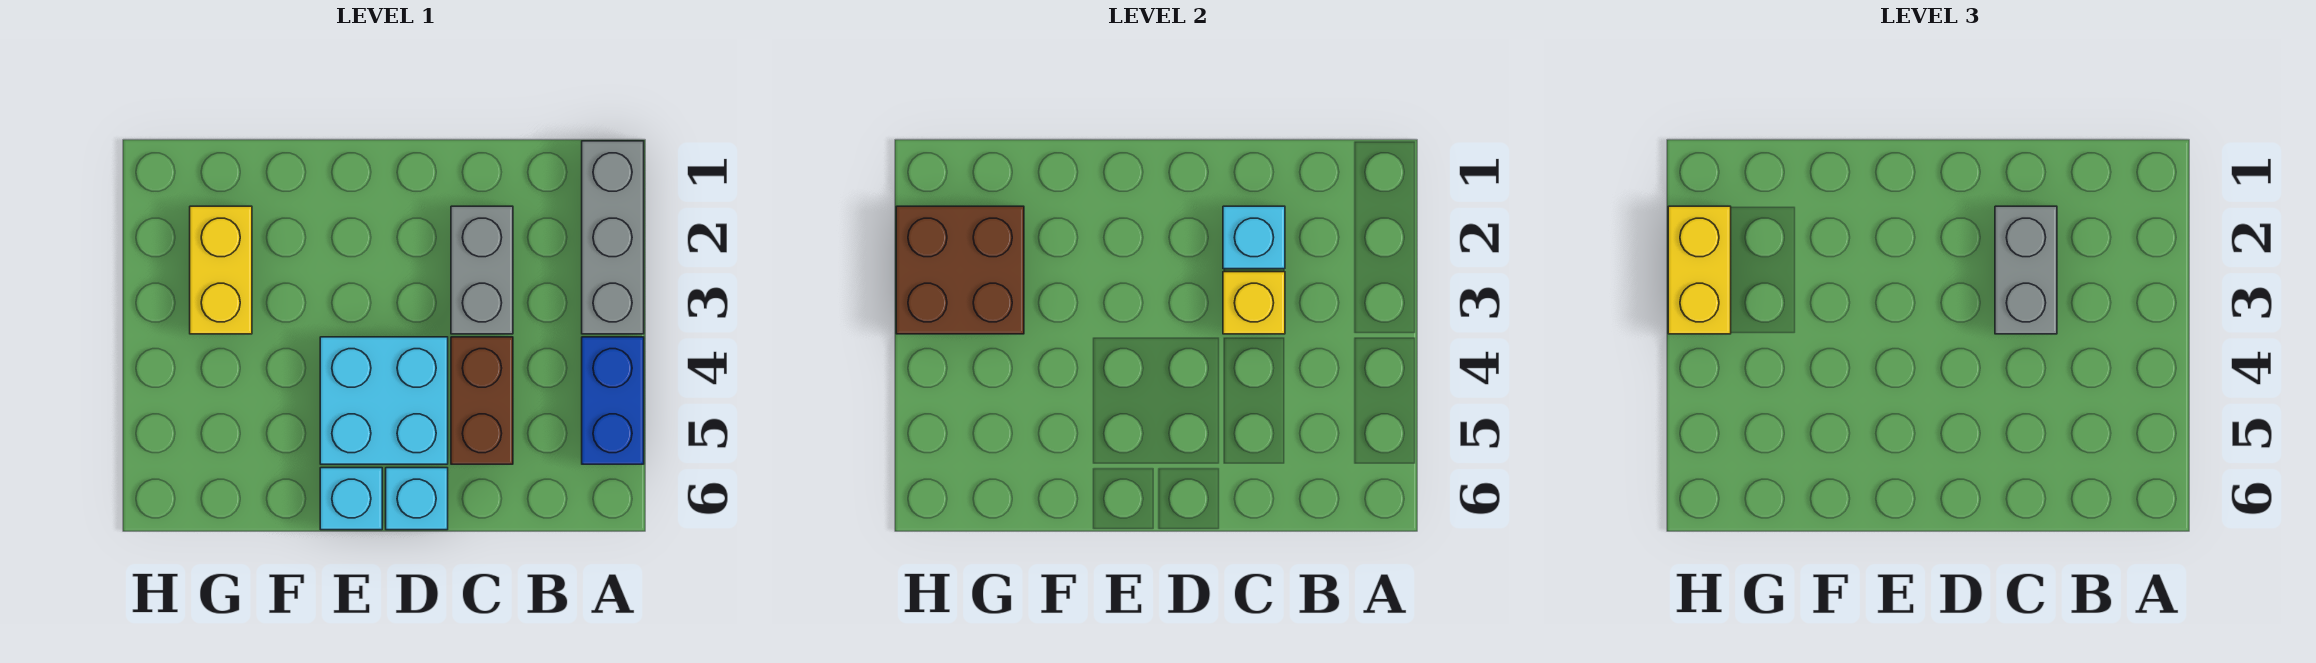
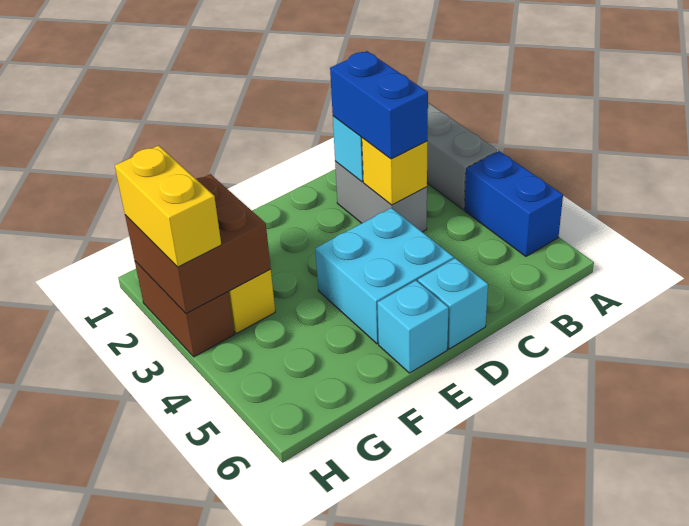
grey brick C2:C3 level 3 -> blue brick C2:C3 level 3
brown brick C4:C5 level 1 -> brown brick H2:H3 level 1

